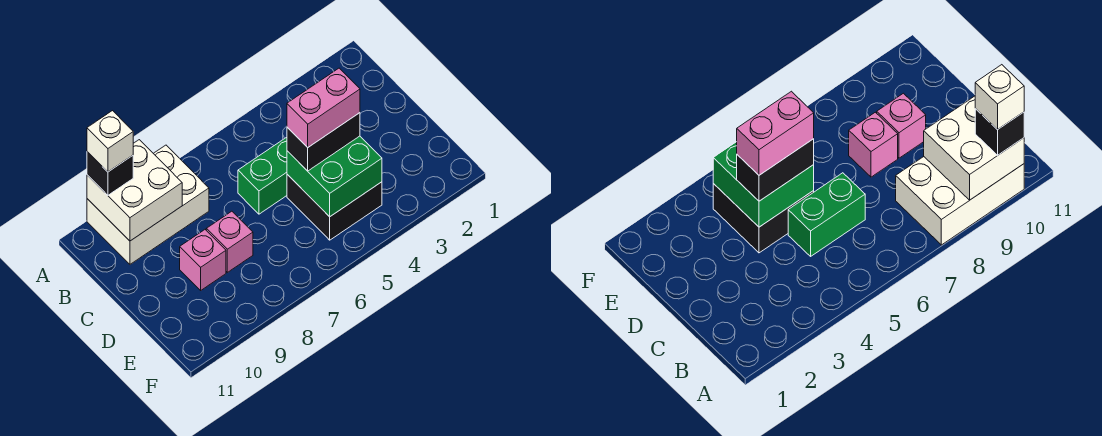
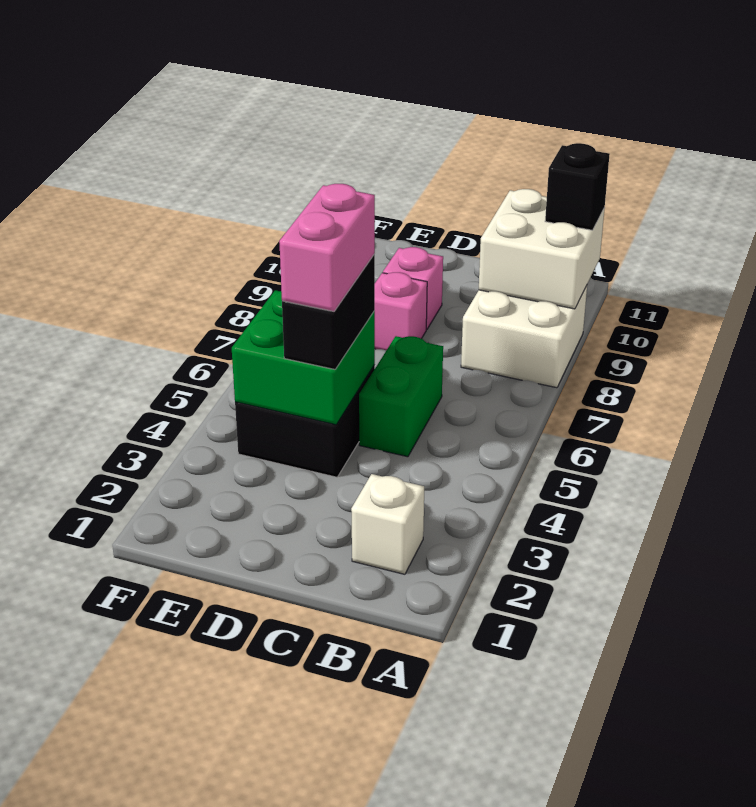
white brick A8:B10 level 1 -> white brick A8:B9 level 1
white brick A10 level 4 -> white brick B2 level 1

